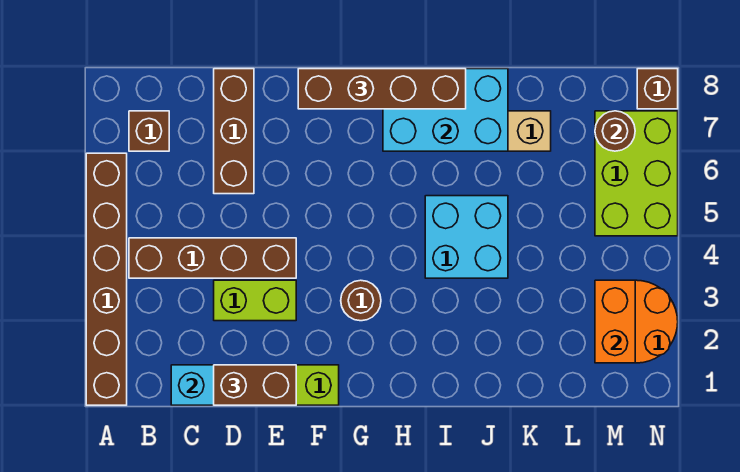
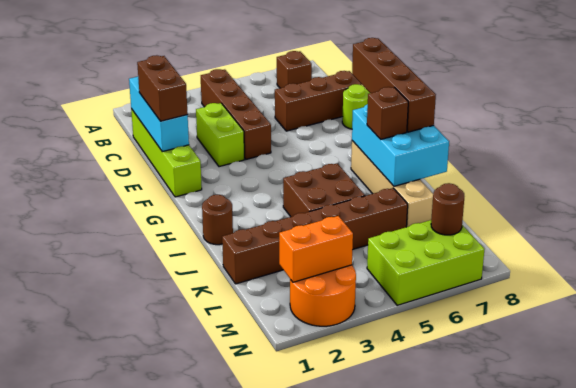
brown brick A1:A6 level 1 -> brown brick K1:K6 level 1
none -> lime round brick E8 level 1
brown round brick G3 level 1 -> brown round brick I1 level 1
cyan brick I4:J5 level 1 -> brown brick I4:J5 level 1
brown brick N8 level 1 -> brown brick I7 level 3

